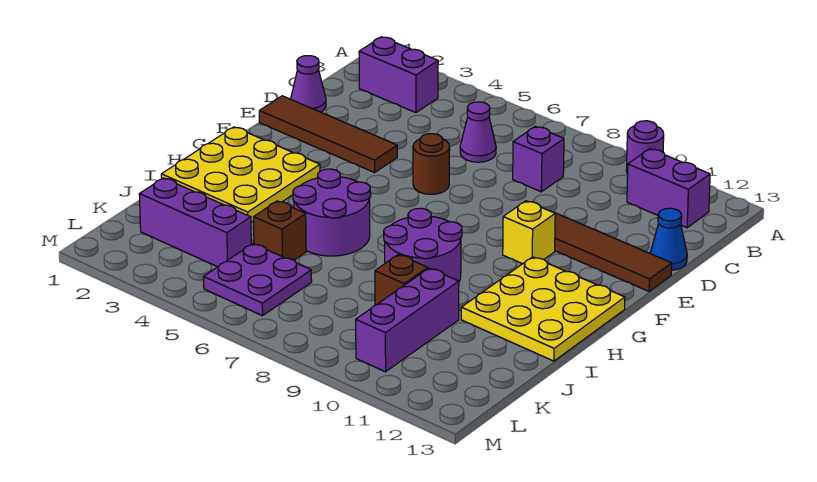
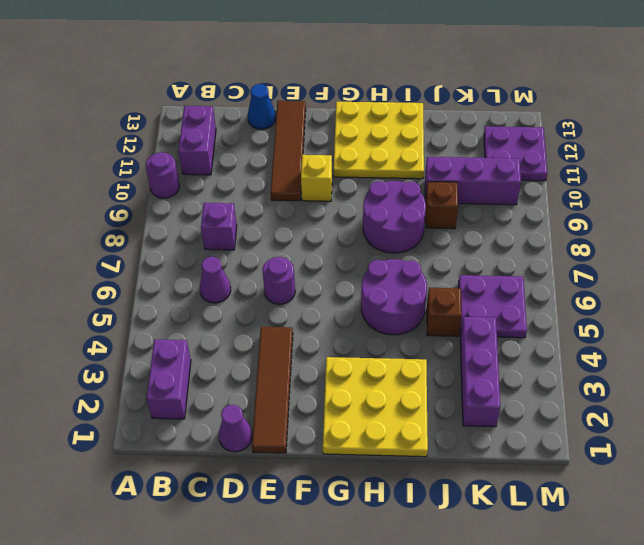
brown round brick E6 level 1 -> purple round brick E6 level 1
none -> purple plate L11:M12 level 1

